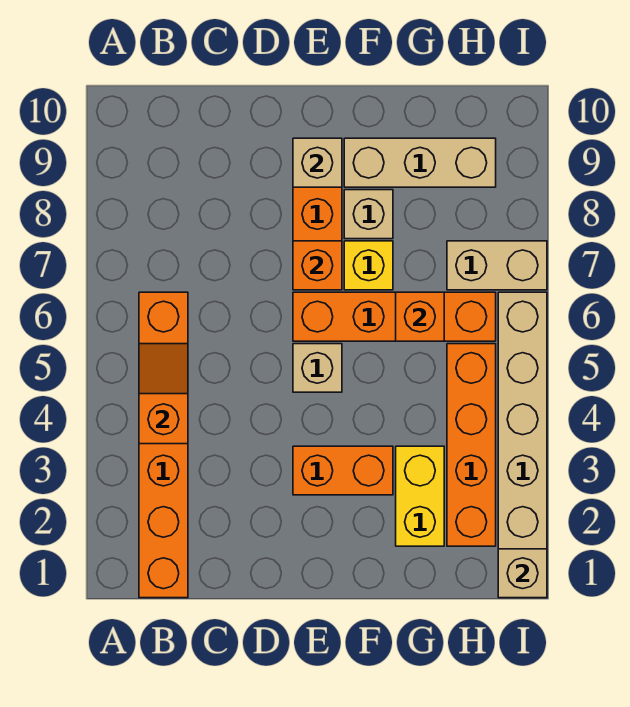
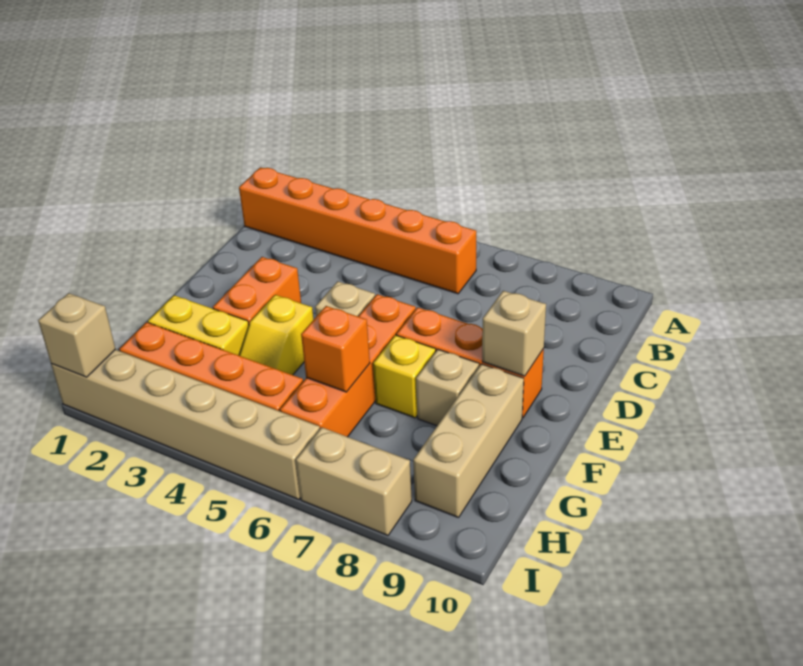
orange slope B4:B5 level 2 top 4 -> none
orange brick E7 level 2 -> none
none -> yellow slope F4:G4 level 1 top F
tan brick H7:I7 level 1 -> tan brick I7:I8 level 1

